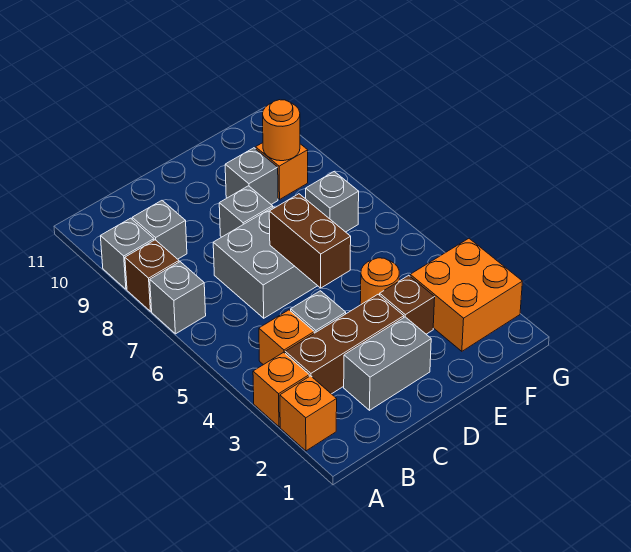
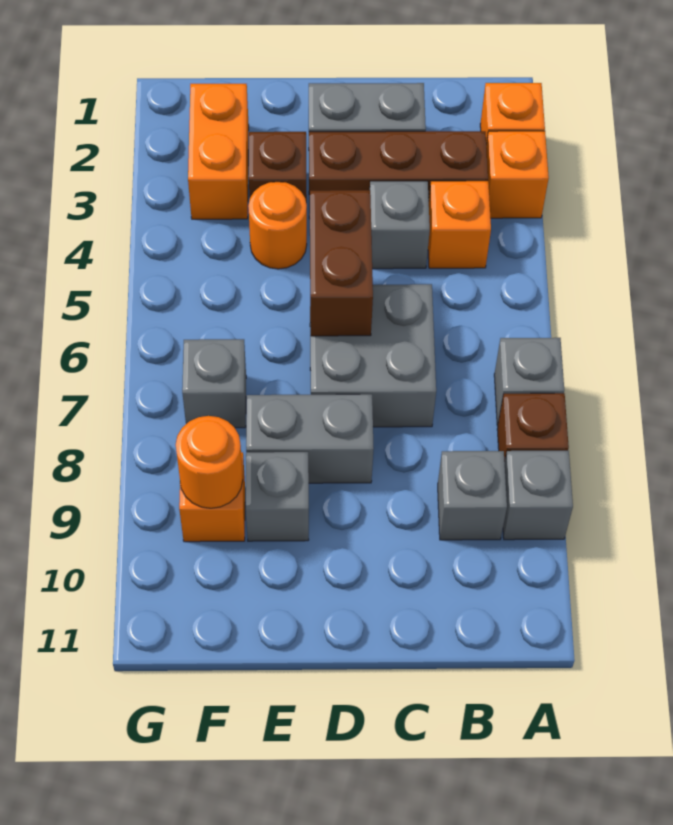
grey brick D8 level 1 -> grey brick D8:E8 level 1
orange brick F2:G3 level 1 -> orange brick F2:F3 level 1

